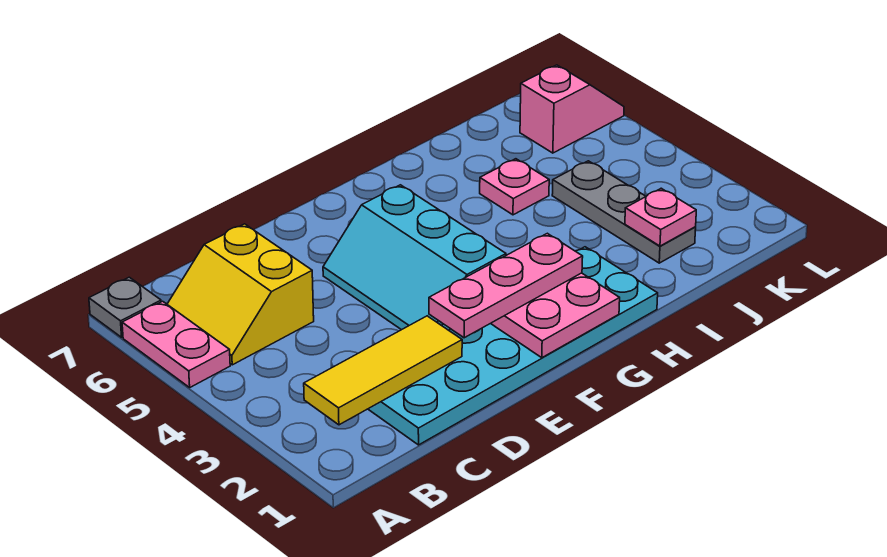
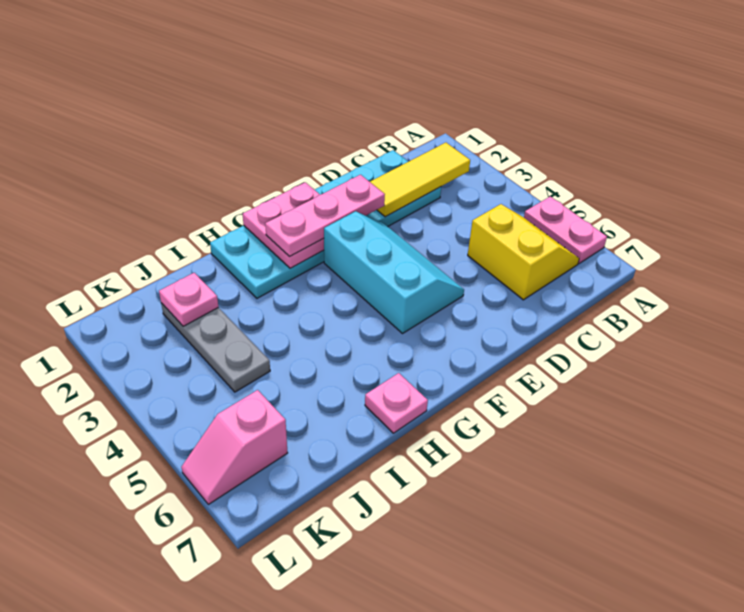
grey plate A7 level 1 -> none
pink plate I5 level 1 -> pink plate H7 level 1

